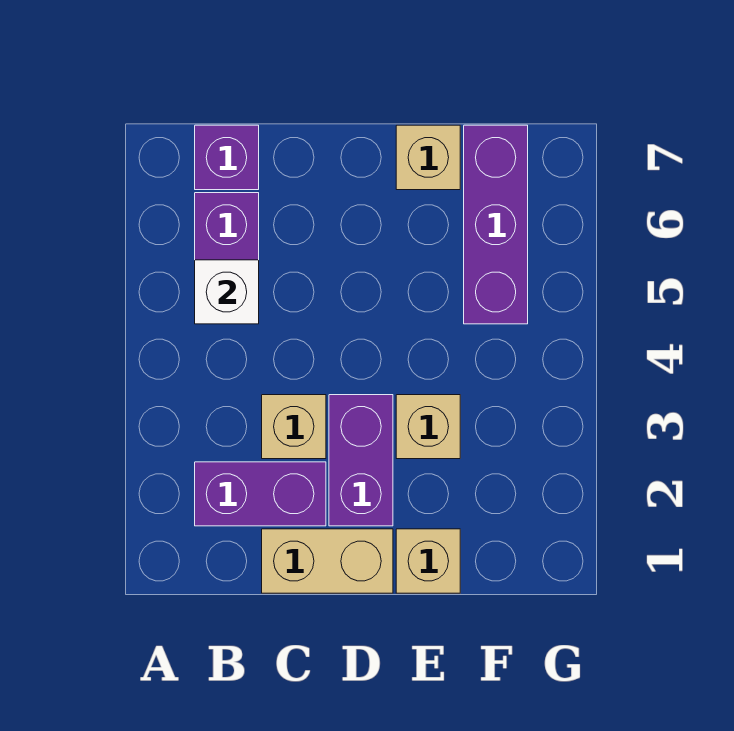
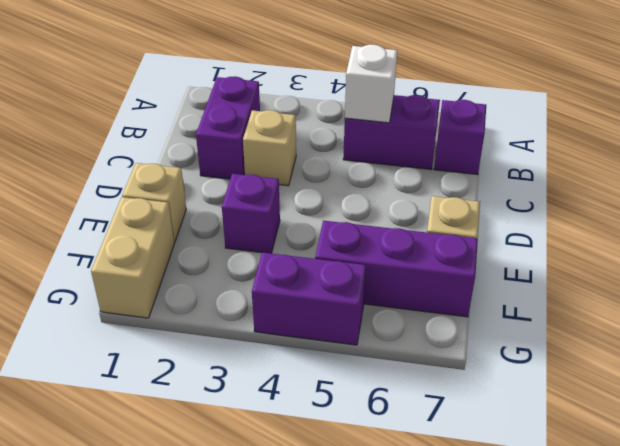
tan brick C1:D1 level 1 -> tan brick F1:G1 level 1
purple brick D2:D3 level 1 -> purple brick G4:G5 level 1
tan brick E3 level 1 -> purple brick E3 level 1

